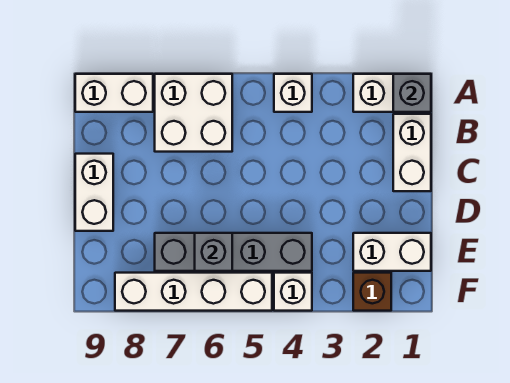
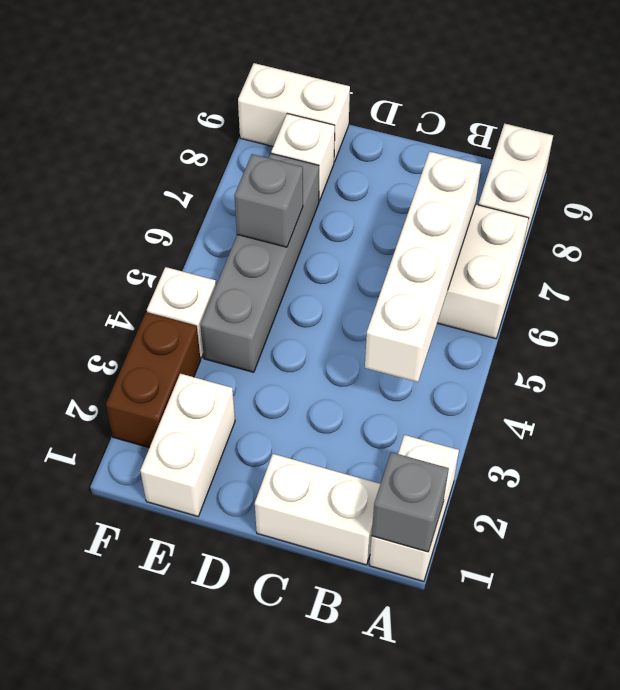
white brick A4 level 1 -> white brick E8 level 1
white brick C9:D9 level 1 -> white brick E9:F9 level 1
brown brick F2 level 1 -> brown brick F2:F3 level 1
white brick F5:F8 level 1 -> white brick B4:B7 level 2

